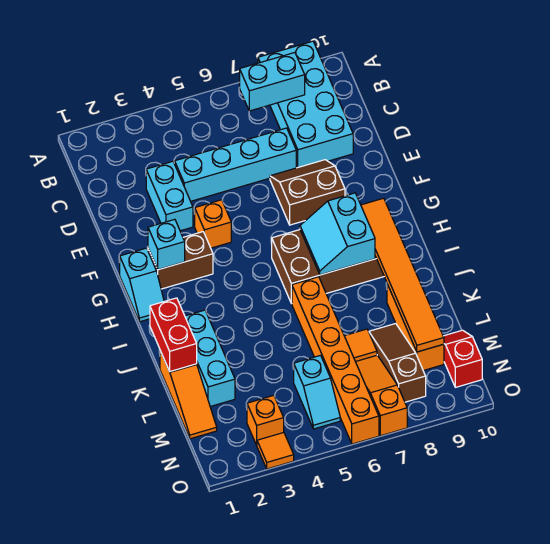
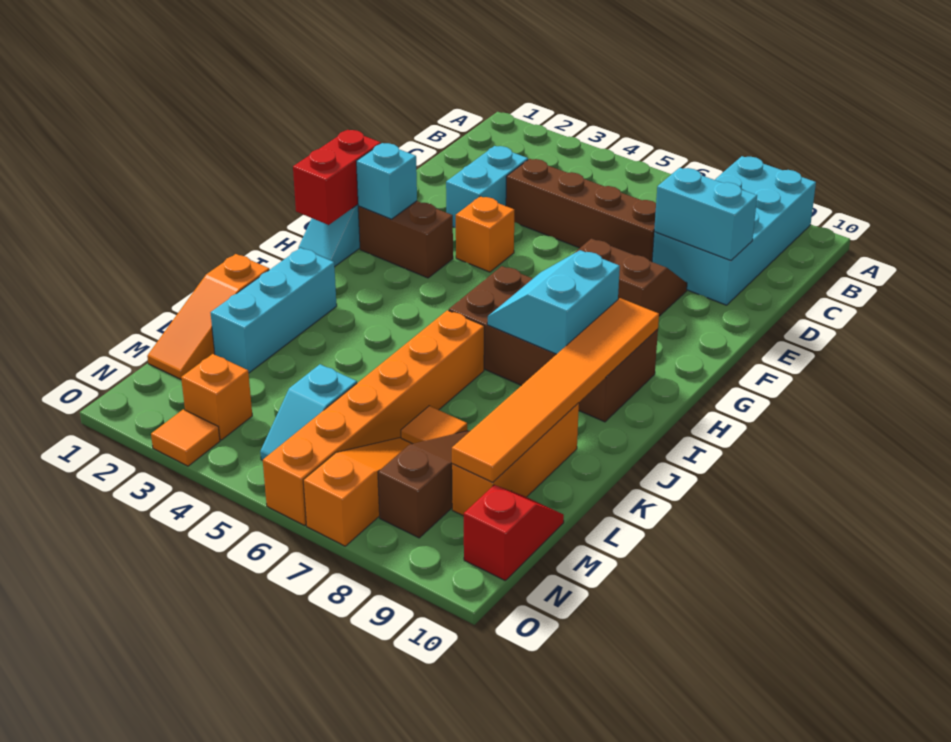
cyan brick B7:B8 level 2 -> cyan brick D8:D9 level 2
cyan brick D4:D7 level 1 -> brown brick D4:D7 level 1
red brick J1:K1 level 2 -> red brick G1:H1 level 2

